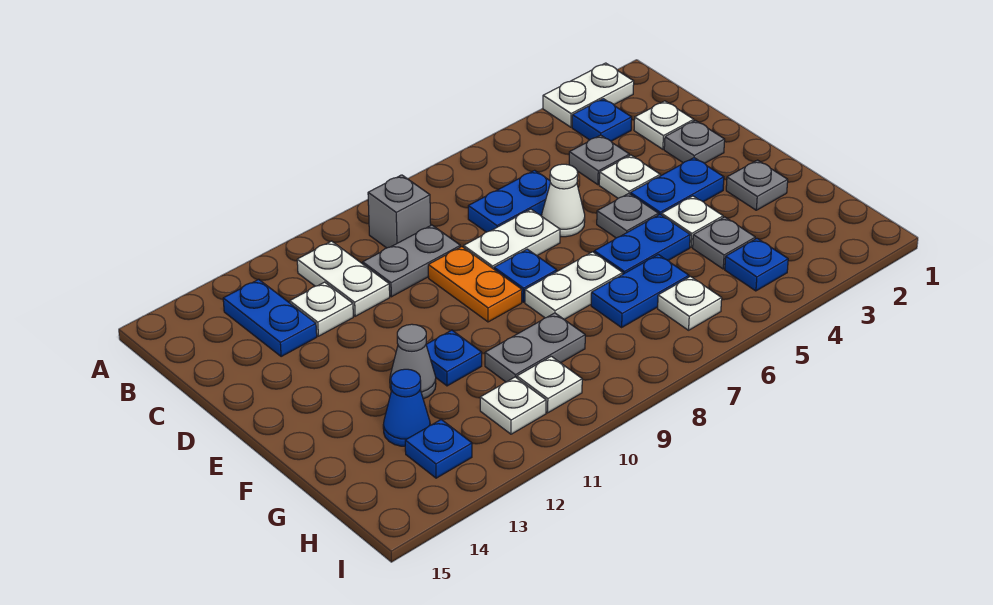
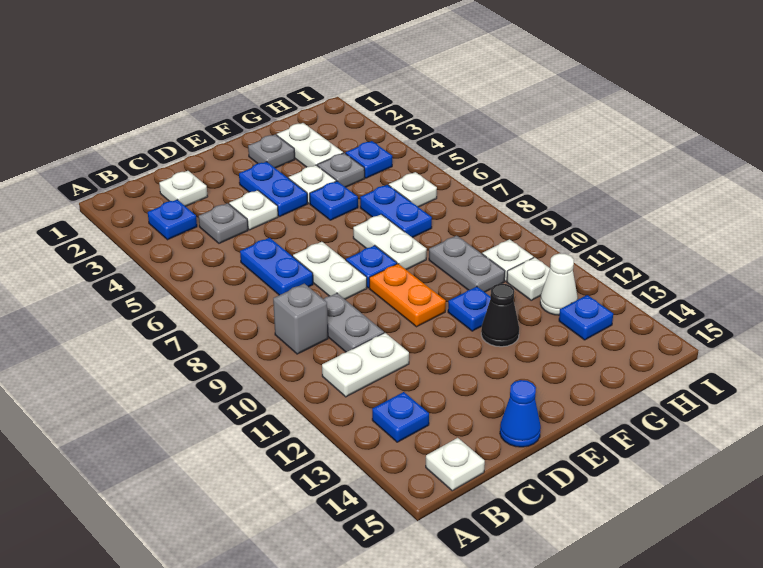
white plate A2:A3 level 1 -> white plate G2:G3 level 1
blue plate B13:C13 level 1 -> blue plate B13 level 1
white plate C12 level 1 -> white plate B15 level 1
grey plate D2 level 1 -> none
white cone D6 level 1 -> white cone H12 level 1
orange plate D9:E9 level 1 -> orange plate E9:E10 level 1
grey plate E5 level 1 -> none
blue plate F5:F6 level 1 -> blue plate F5 level 1
grey cone F12 level 1 -> black cone F12 level 1
blue cone G13 level 1 -> blue cone D15 level 1

